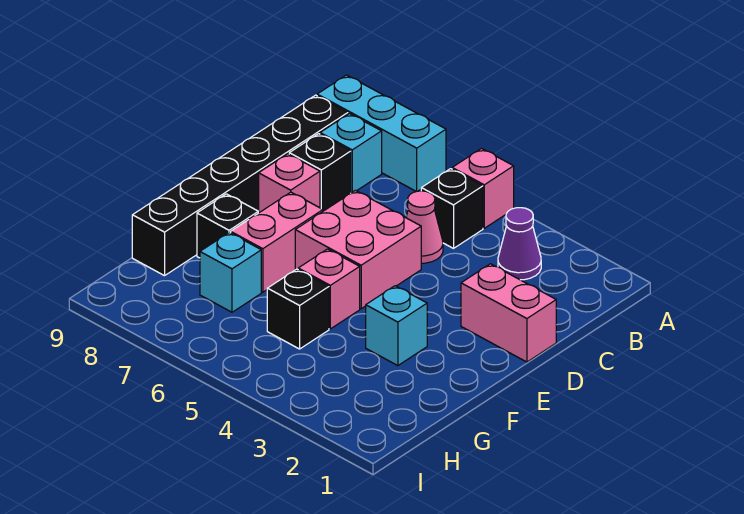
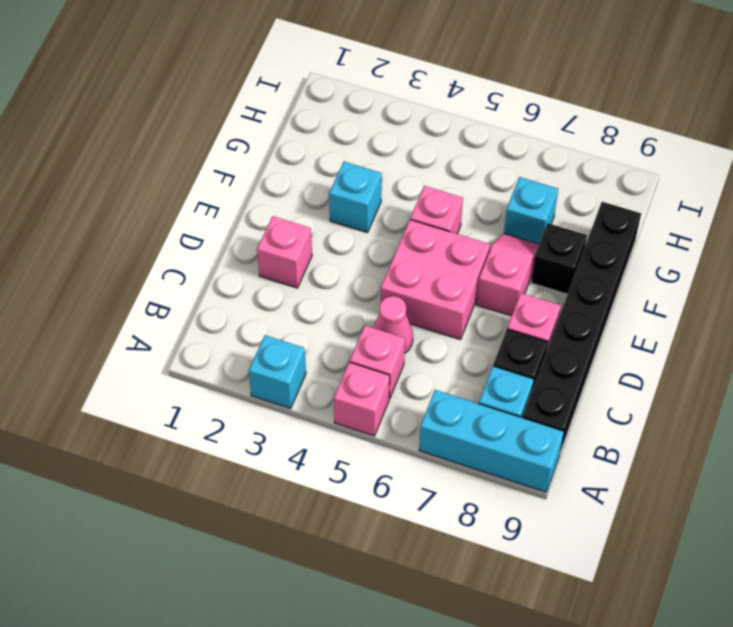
none -> cyan brick A3 level 1
purple cone B3 level 1 -> none
black brick B5 level 1 -> pink brick B5 level 1
pink brick D1:D2 level 1 -> pink brick D2 level 1
pink brick E7:F7 level 1 -> pink slope E7:F7 level 1 top E
black brick G5 level 1 -> none

